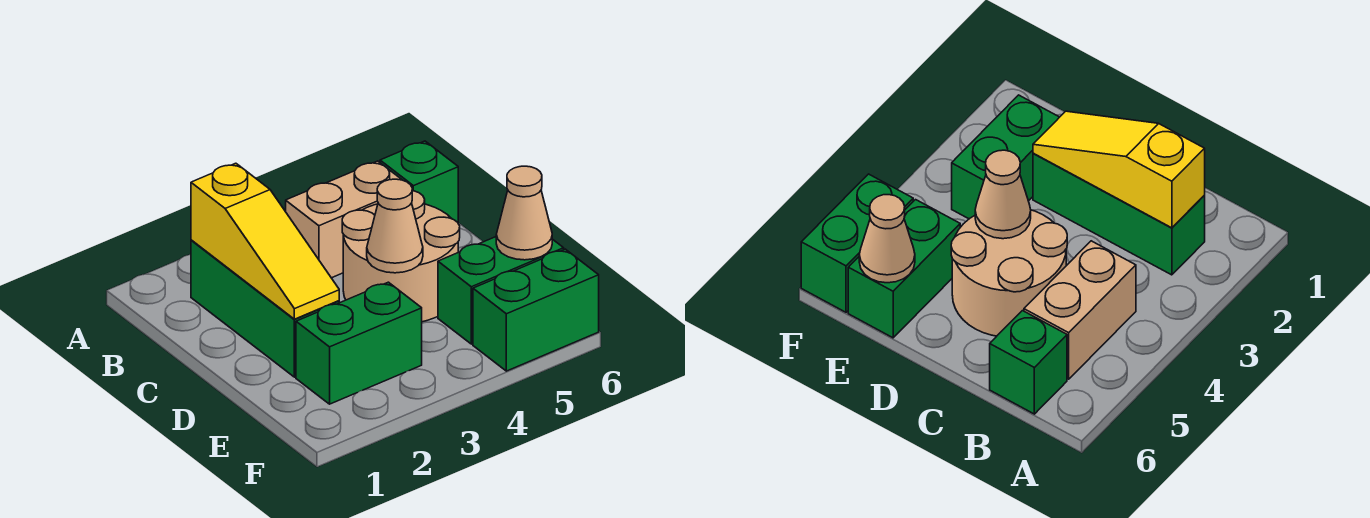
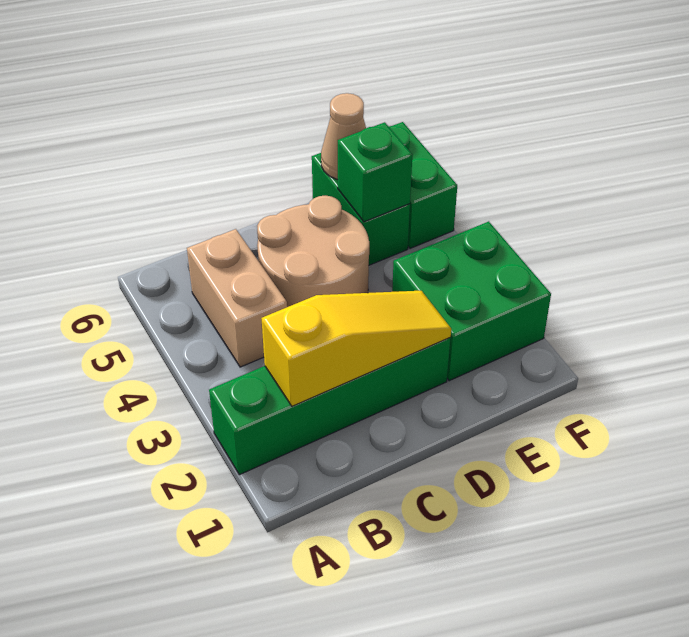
green brick B2:D2 level 1 -> green brick A2:D2 level 1
green brick B6 level 1 -> green brick E5 level 2
tan cone D4 level 2 -> none
green brick E2:E3 level 1 -> green brick E2:F3 level 1

